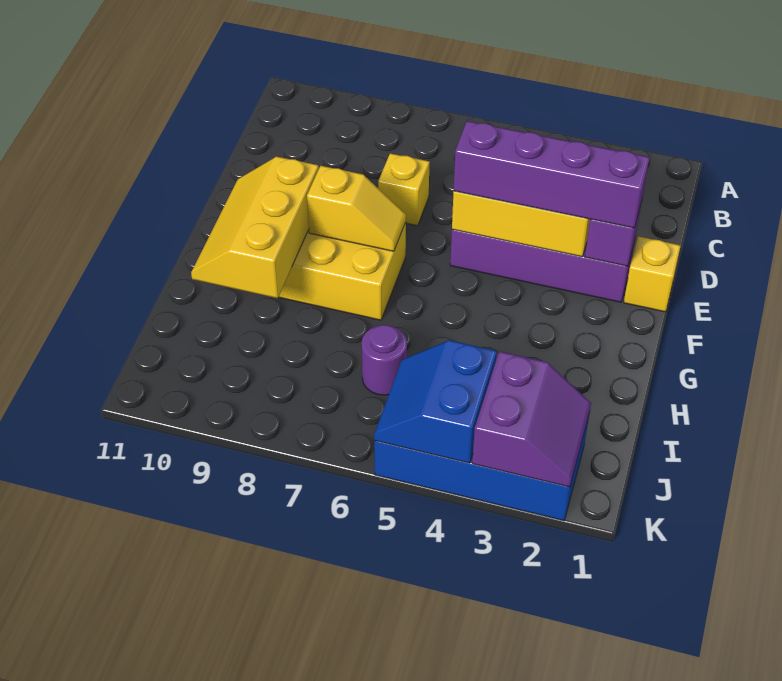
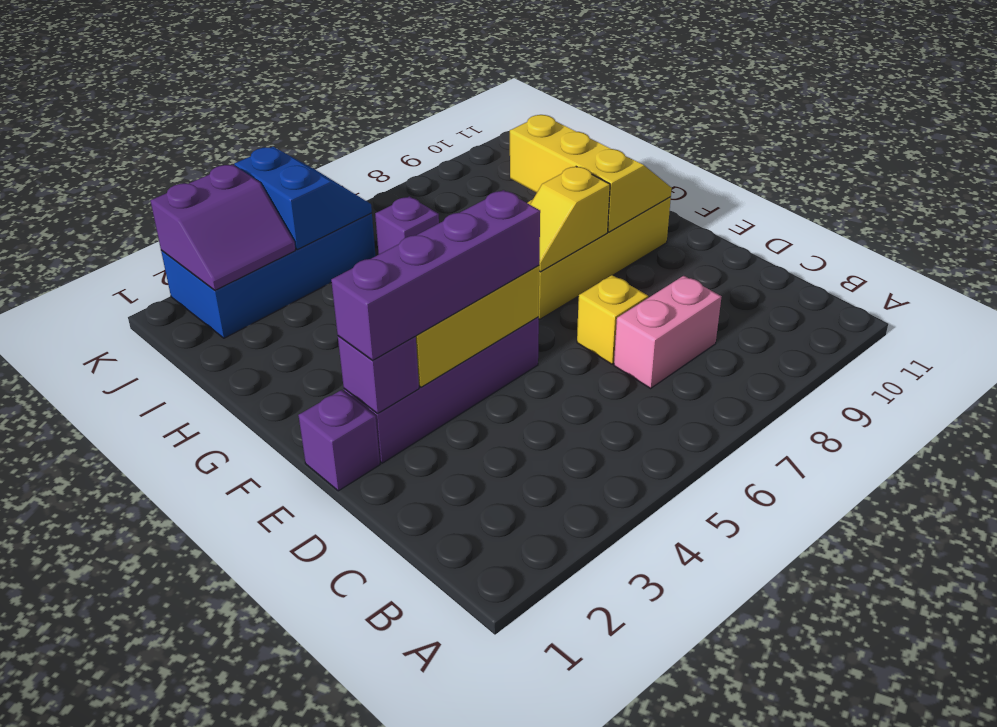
none -> pink brick C7:C8 level 1
yellow brick E1 level 1 -> purple brick E1 level 1
purple round brick I6 level 1 -> purple brick I6 level 1
purple slope J2:K3 level 2 top 3 -> purple slope J2:K3 level 2 top K

